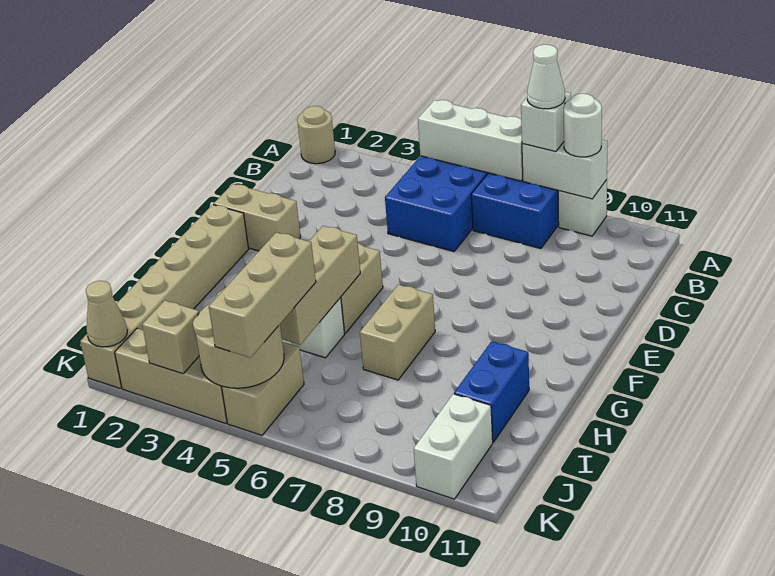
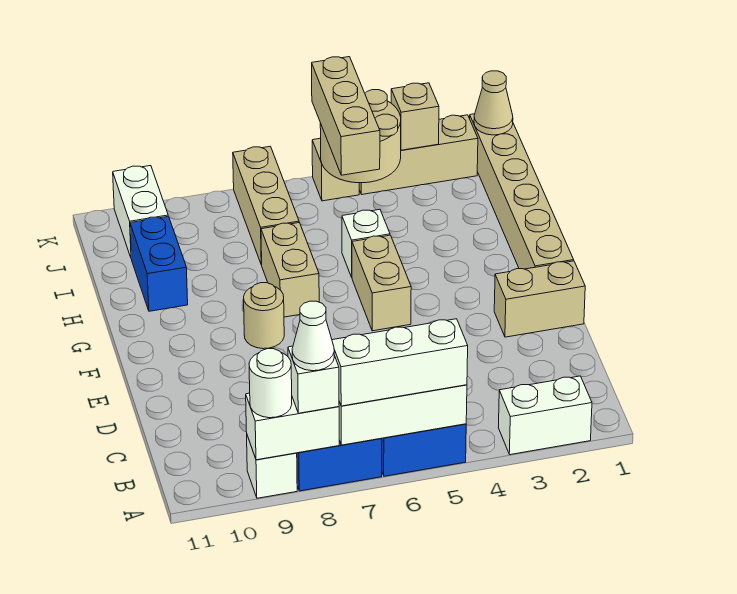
tan round brick A1 level 1 -> tan round brick F8 level 1
none -> white brick A2:A3 level 1
none -> white brick A5:A7 level 3
tan brick G5:I5 level 2 -> tan brick I7:K7 level 1
tan brick J5:K5 level 1 -> tan brick K5 level 1

